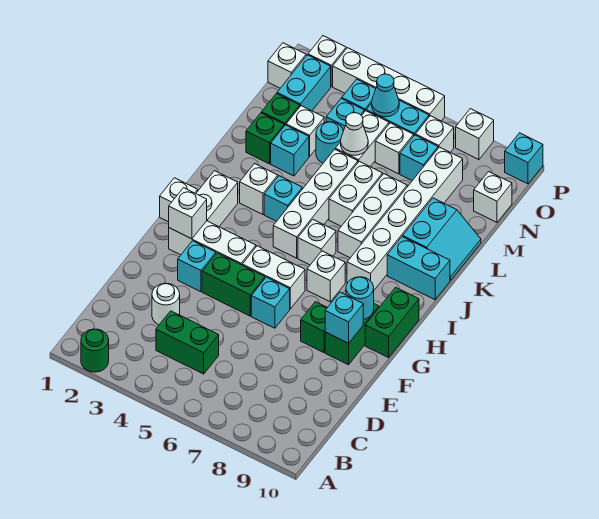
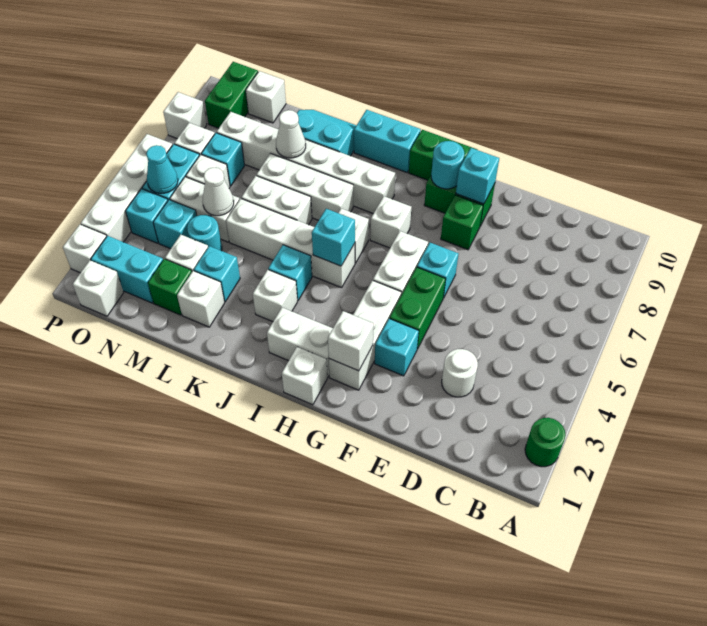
green brick C4:C5 level 1 -> green brick O9:O10 level 1
cyan brick J9:J10 level 1 -> cyan brick I10:J10 level 1
green brick L2 level 1 -> white brick L2 level 1
none -> white cone L8 level 2
cyan brick P10 level 1 -> cyan brick I5 level 2

